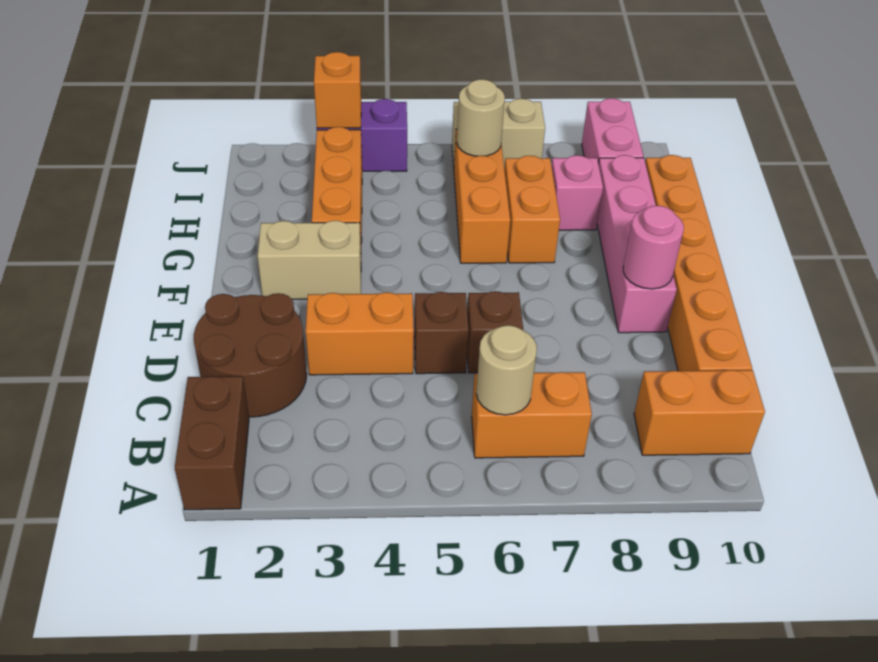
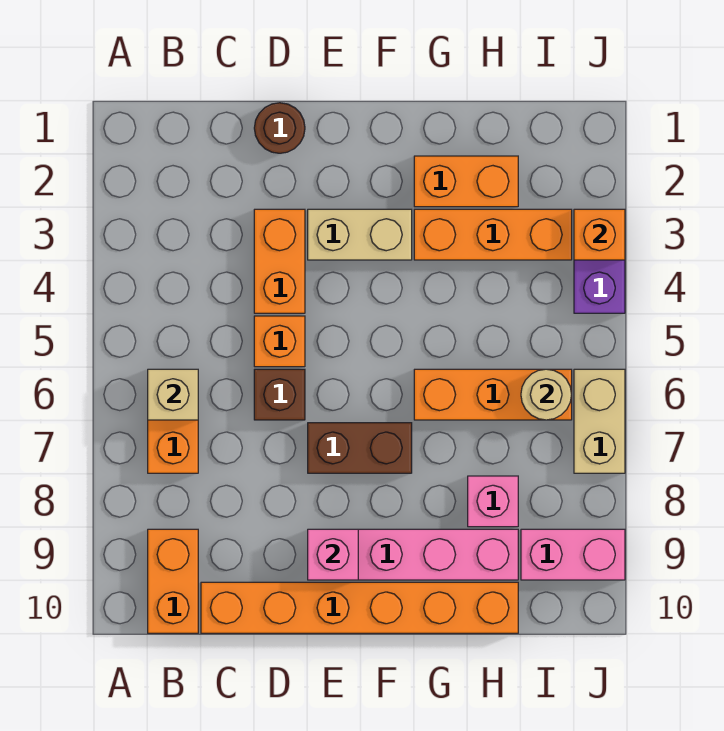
brown brick A1:B1 level 1 -> brown brick E7:F7 level 1
tan round brick B6 level 2 -> tan brick B6 level 2
brown round brick C1:D2 level 1 -> brown round brick D1 level 1
brown brick D5 level 1 -> orange brick D5 level 1
pink round brick E9 level 2 -> pink brick E9 level 2
tan brick F2:F3 level 1 -> tan brick E3:F3 level 1
orange brick G7:H7 level 1 -> orange brick G2:H2 level 1

